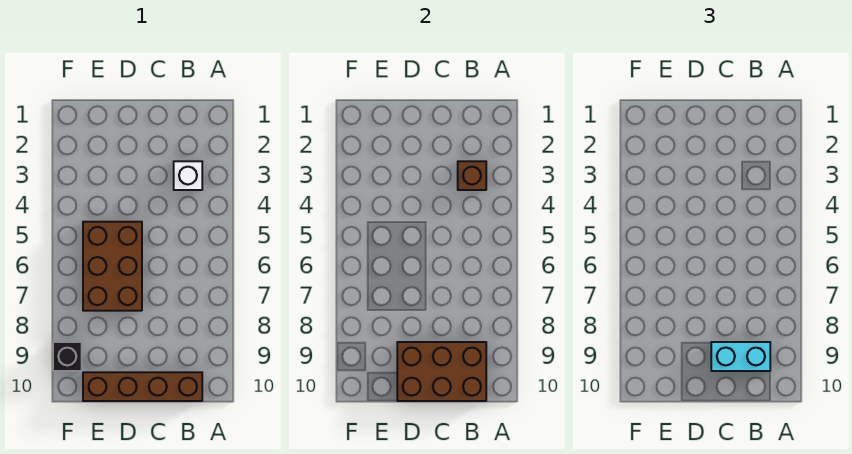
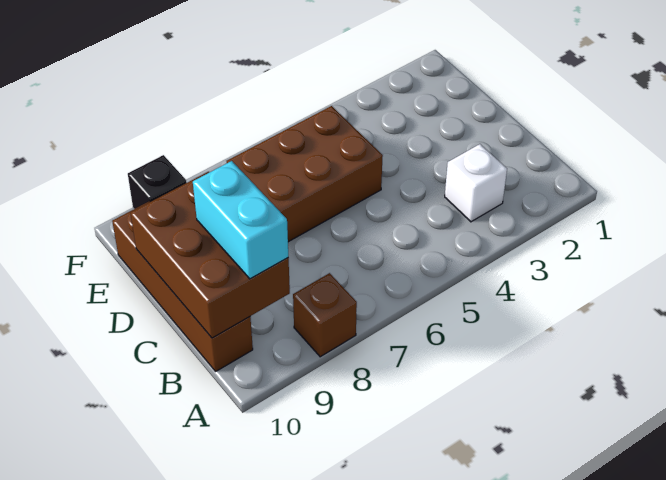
brown brick B3 level 2 -> brown brick A8 level 1

